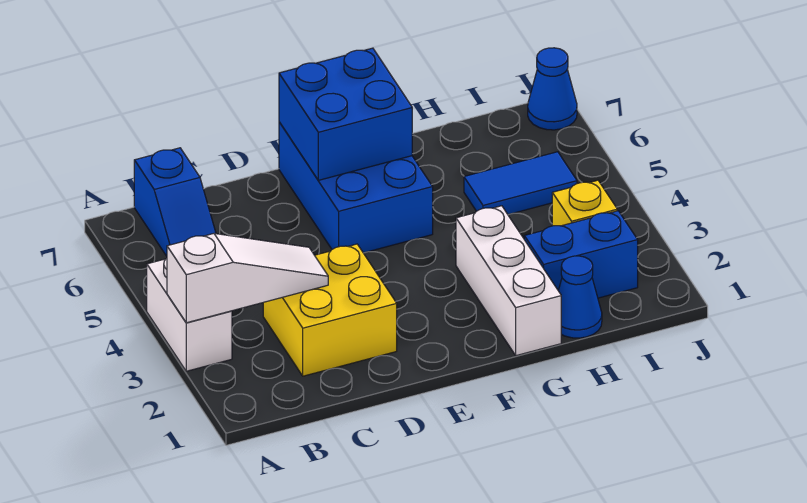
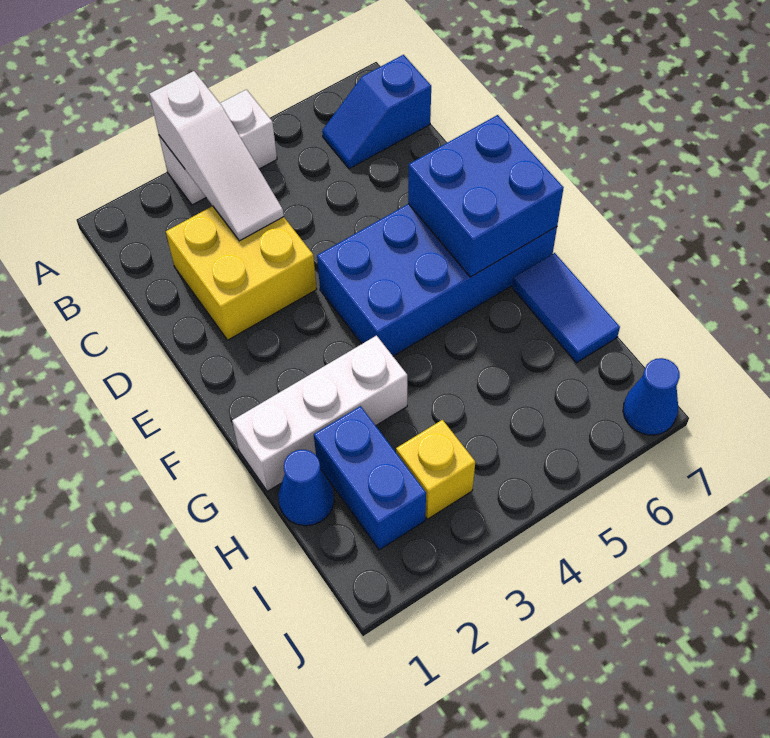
blue brick E5:F7 level 1 -> blue brick E4:F7 level 1
blue tile H5:I5 level 1 -> blue tile G7:H7 level 1

